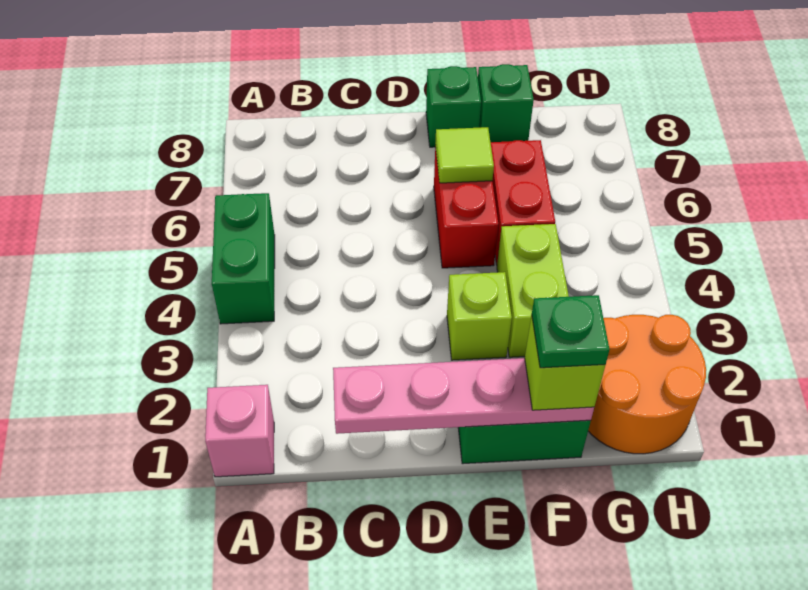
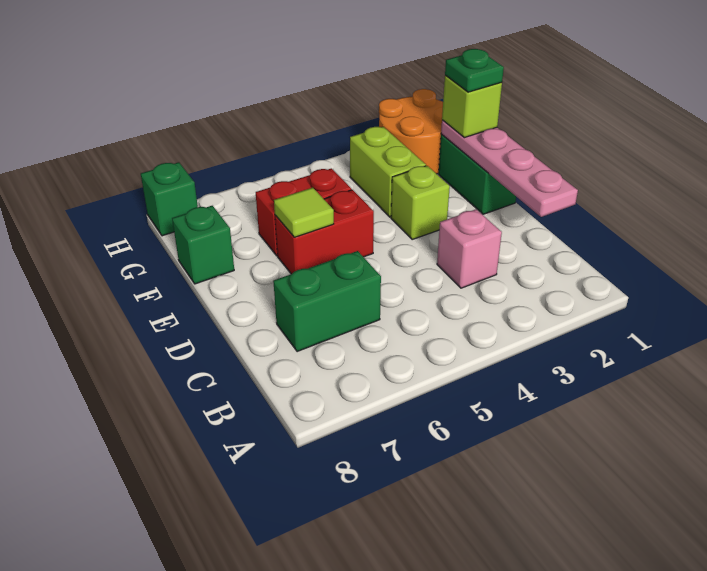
pink brick A1 level 1 -> pink brick C3 level 1
green brick A4:A5 level 1 -> green brick C6:C7 level 1
green brick E8 level 1 -> green brick H8 level 1
lime brick F3:F4 level 1 -> lime brick F3:G3 level 1

